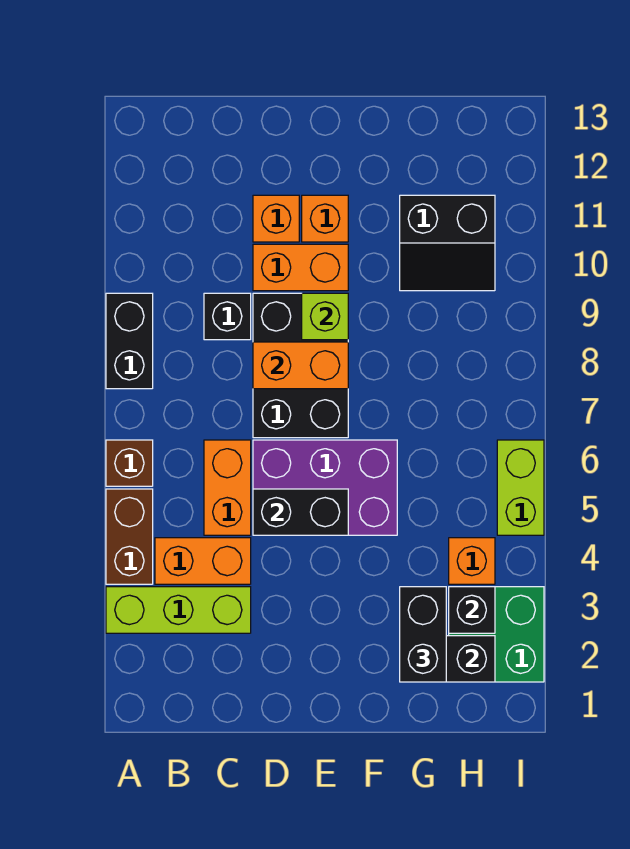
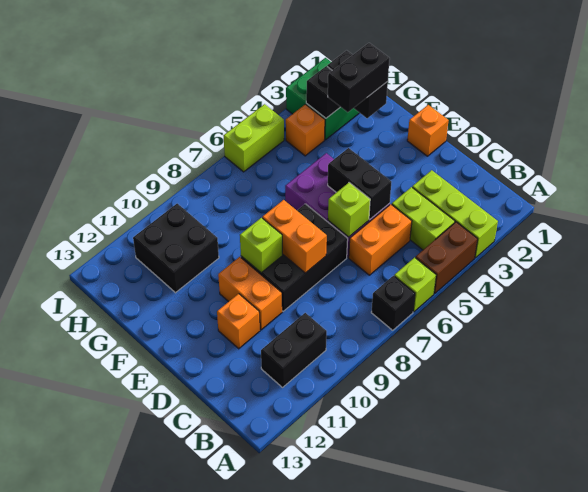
brown brick A6 level 1 -> lime brick A6 level 1
black brick A8:A9 level 1 -> black brick B10:B11 level 1
orange brick B4:C4 level 1 -> lime brick B4:C4 level 1
black brick C9 level 1 -> black brick A7 level 1
none -> lime brick D6 level 2
orange brick E11 level 1 -> orange brick E1 level 1
black slope G10:H11 level 1 top 11 -> black brick G10:H11 level 1

